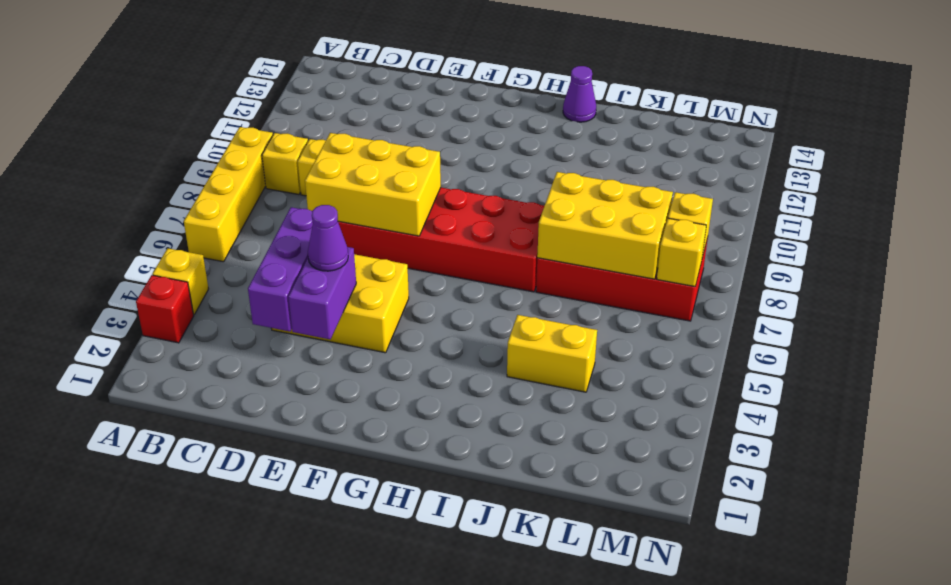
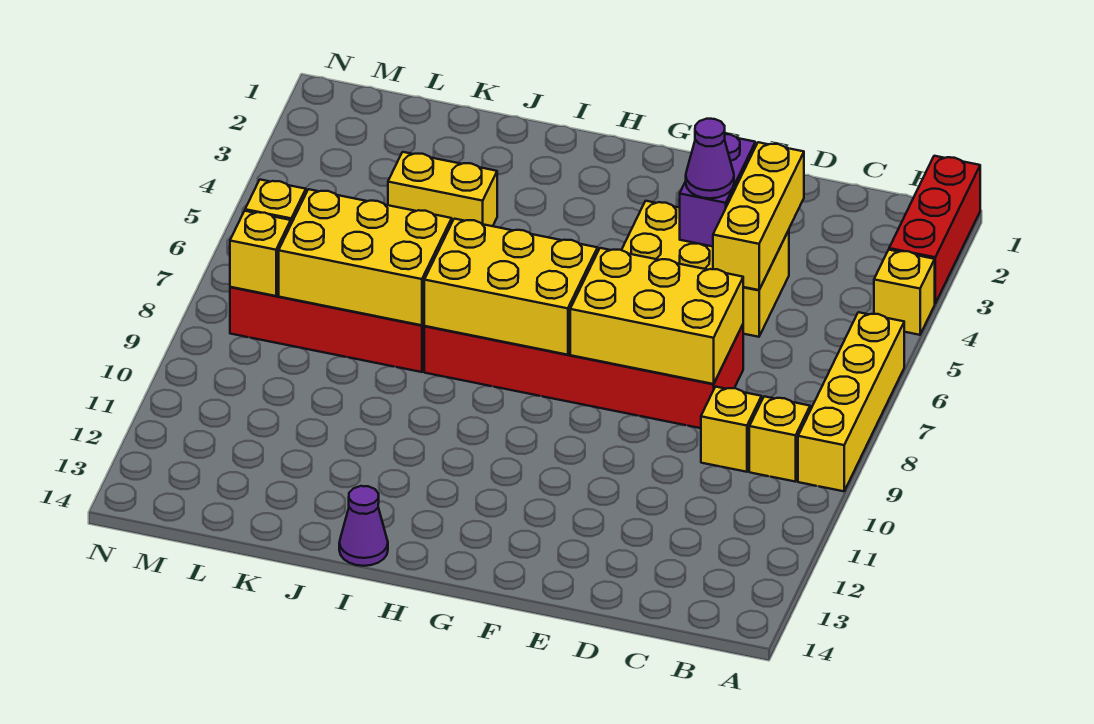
red brick A3 level 1 -> red brick A1:A3 level 1
purple brick D3:D5 level 2 -> yellow brick D3:D5 level 2
none -> yellow brick G7:I8 level 2

